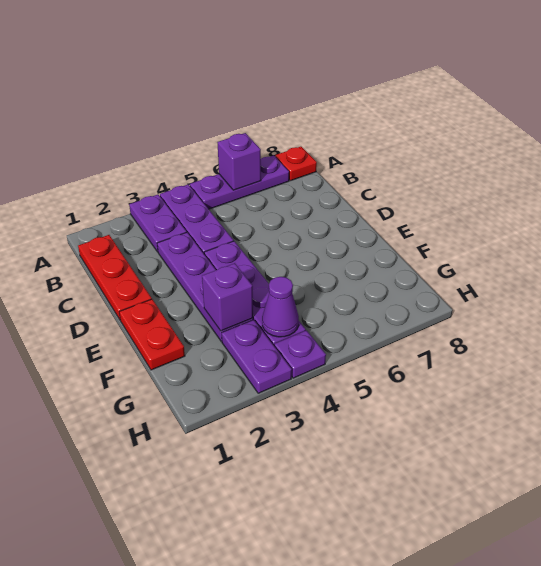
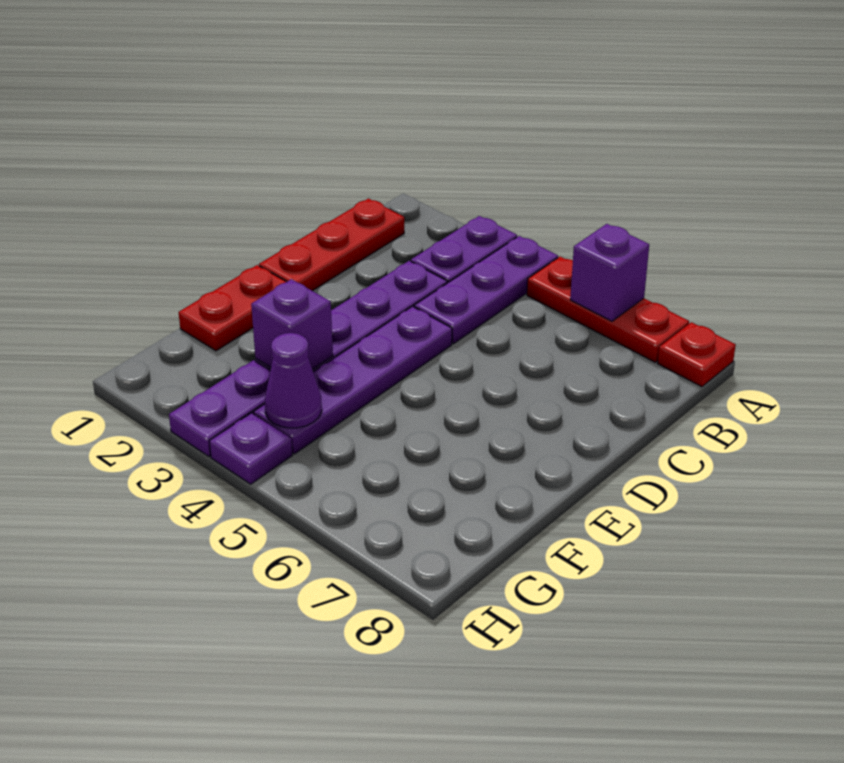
purple plate A5:A7 level 1 -> red plate A5:A7 level 1

